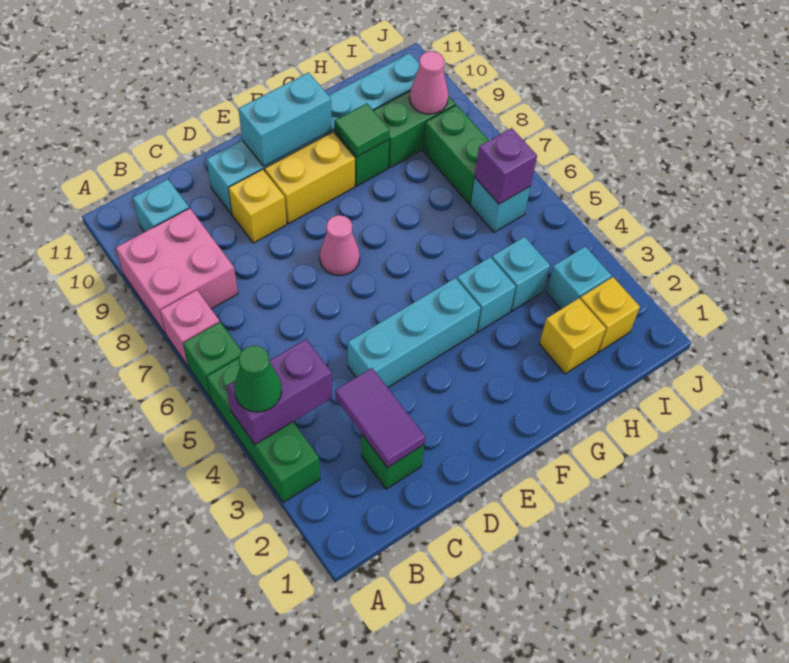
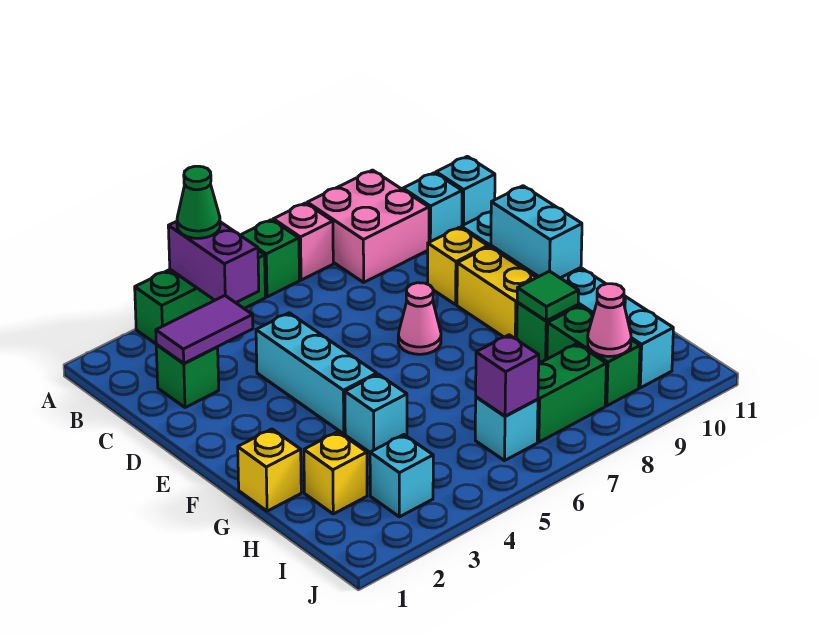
cyan brick H4 level 1 -> cyan brick B11 level 1
yellow brick I2 level 1 -> yellow brick G1 level 1

